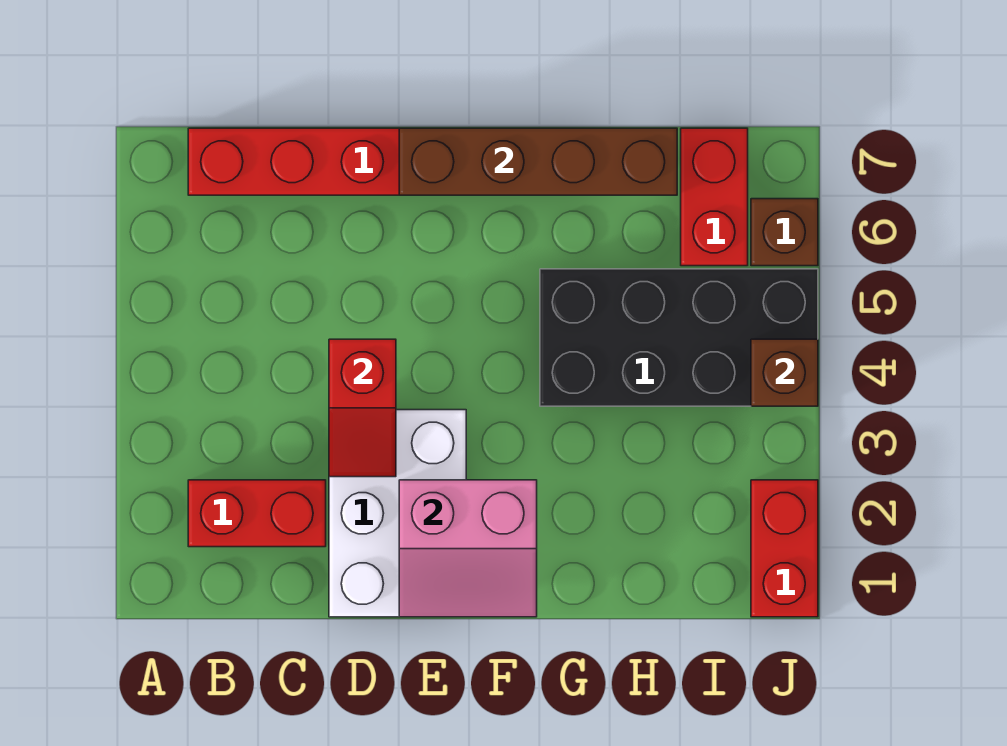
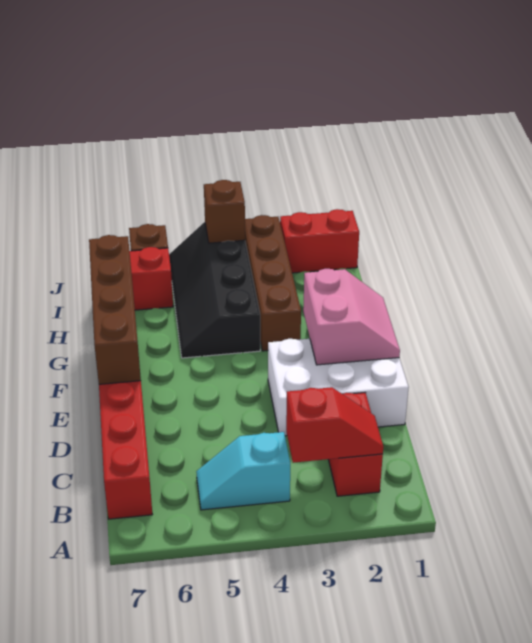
none -> cyan slope B4:B5 level 1 top 4
red slope D3:D4 level 2 top 4 -> red slope B2:B3 level 2 top 3
none -> brown brick G3:J3 level 1
black brick G4:J5 level 1 -> black slope G4:J5 level 1 top 4

